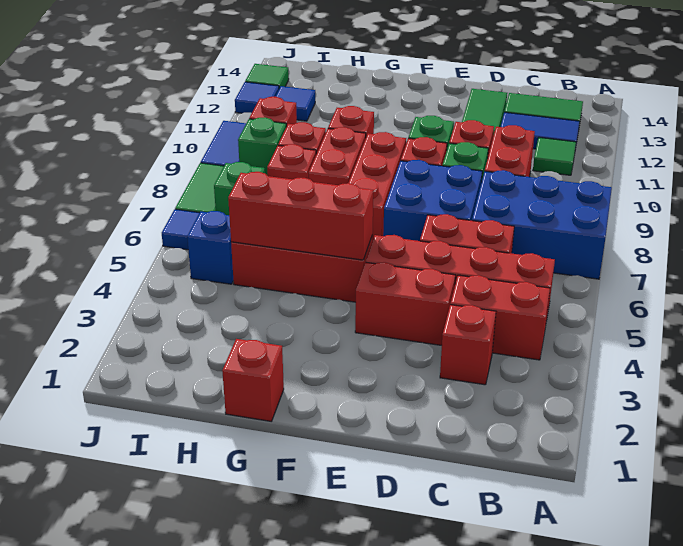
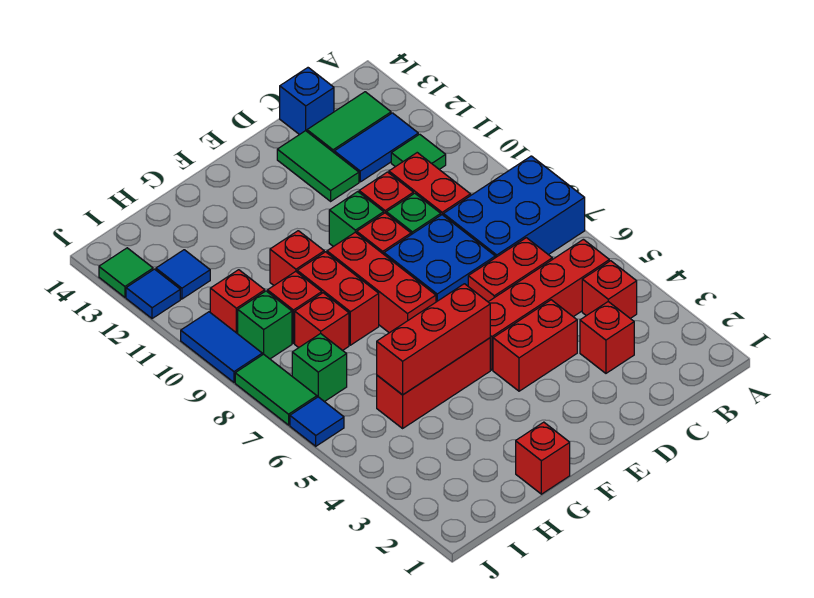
red brick B4:C4 level 1 -> red brick B4 level 1
blue brick I5 level 1 -> blue brick C14 level 1

